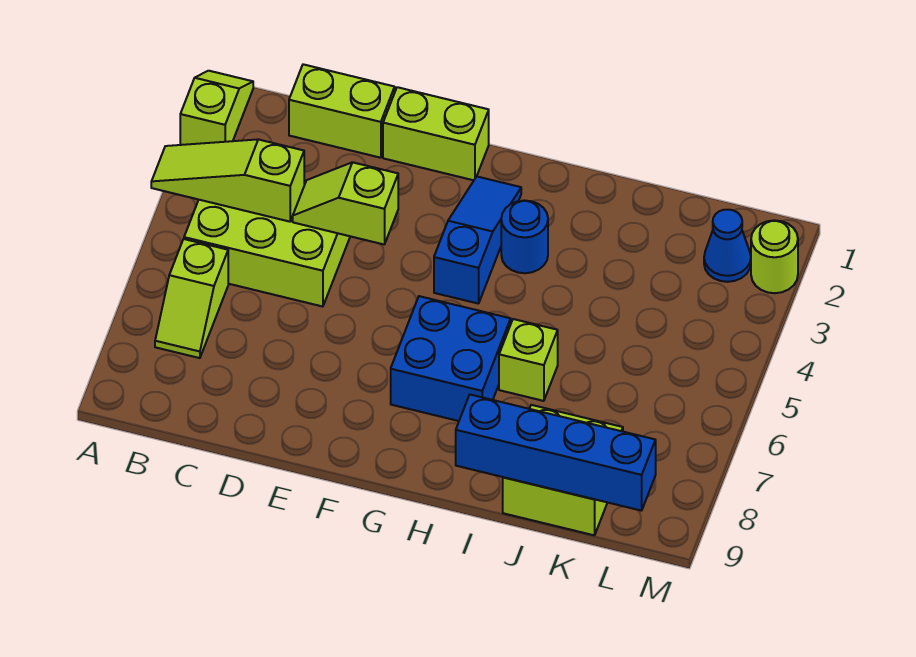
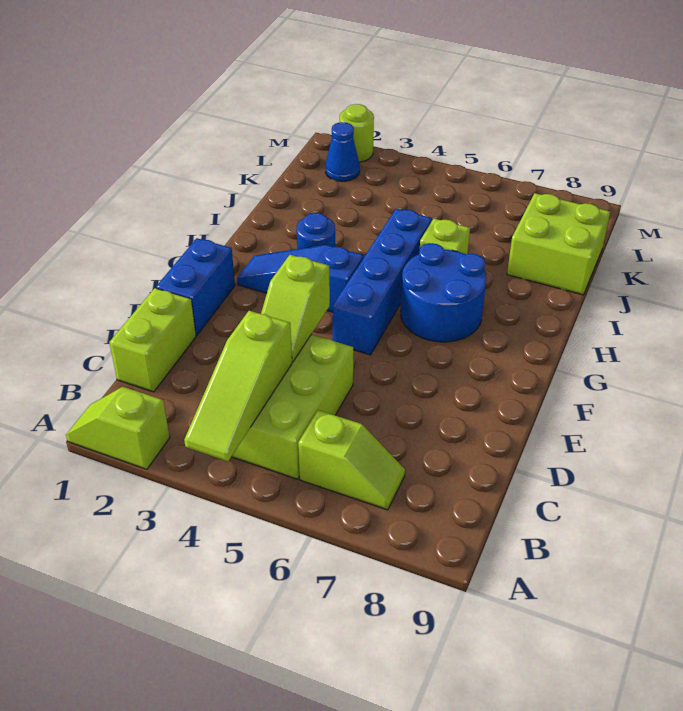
lime brick E1:F1 level 1 -> blue brick E1:F1 level 1
blue brick G6:H7 level 1 -> blue round brick G6:H7 level 1
blue brick I9:L9 level 2 -> blue brick F5:I5 level 1

